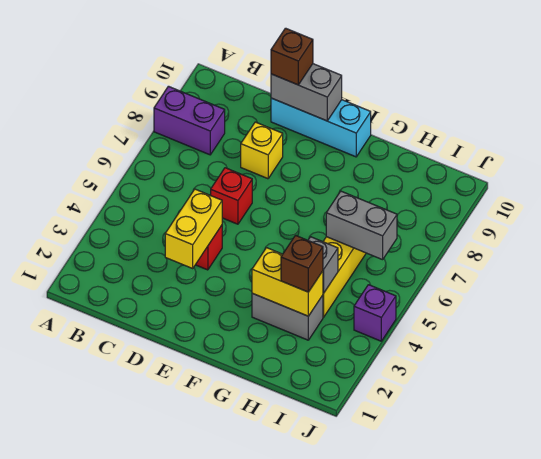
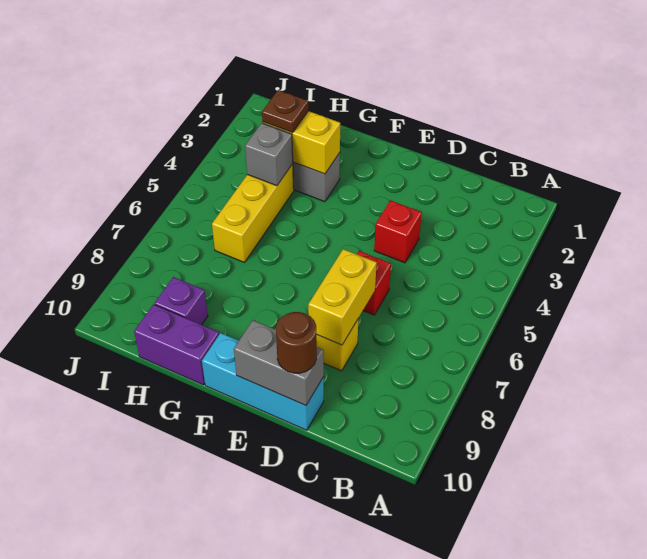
purple brick A8:B8 level 1 -> purple brick G10:H10 level 1
yellow brick D3:D4 level 2 -> yellow brick D7:D8 level 2
brown brick D10 level 3 -> brown round brick D10 level 3
brown brick H3 level 3 -> brown plate H3 level 3
grey brick H6:I6 level 2 -> none
purple brick J4 level 1 -> purple brick H9 level 1

